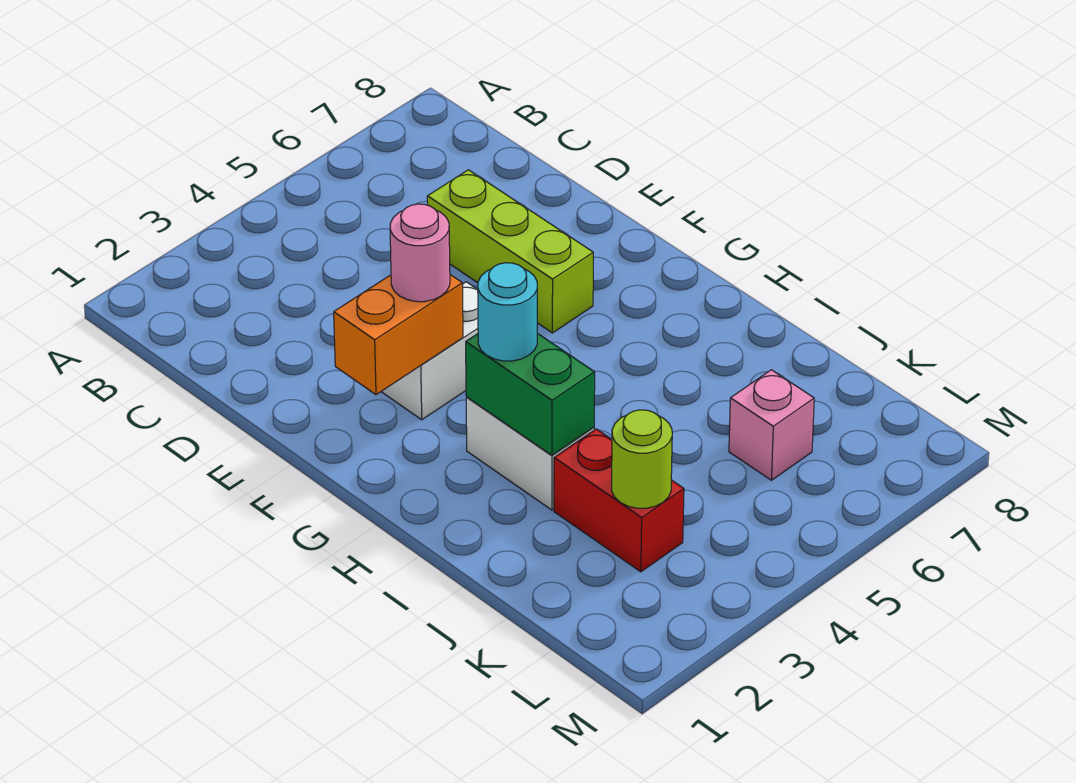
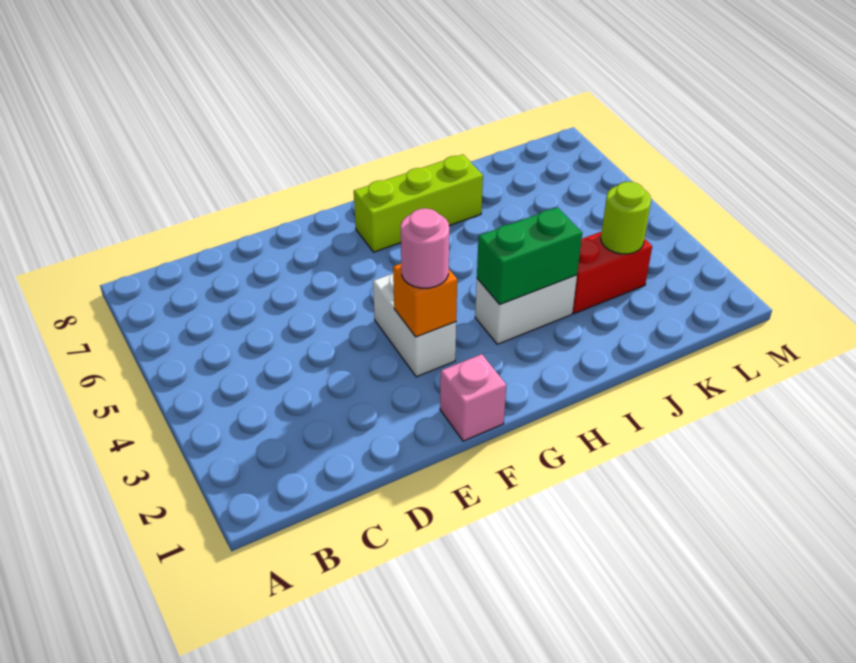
lime brick D6:F6 level 1 -> lime brick G7:I7 level 1
orange brick F2:F3 level 2 -> orange brick F3 level 2
cyan round brick H3 level 3 -> none
pink brick K6 level 1 -> pink brick F1 level 1

